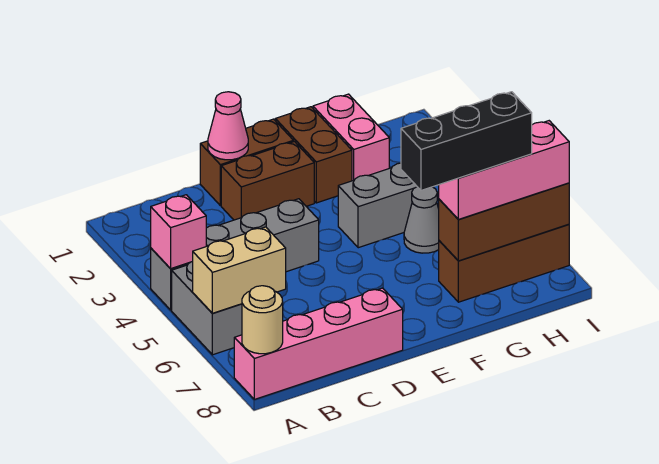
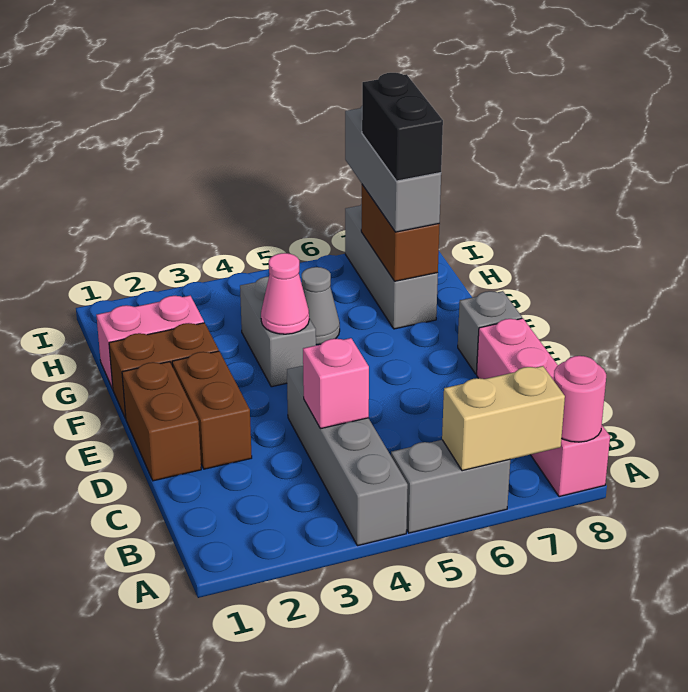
pink brick A4 level 2 -> pink brick C4 level 2
tan brick A6:B6 level 2 -> tan brick A6:A7 level 2
tan round brick A8 level 2 -> pink round brick A8 level 2
pink cone D1 level 2 -> pink cone F4 level 2
none -> grey brick E8 level 1
black brick F7:H7 level 4 -> black brick G7:H7 level 4
brown brick G7:I7 level 1 -> grey brick G7:I7 level 1
brown brick G7:I7 level 2 -> brown brick G7:H7 level 2
pink brick G7:I7 level 3 -> grey brick G7:I7 level 3

